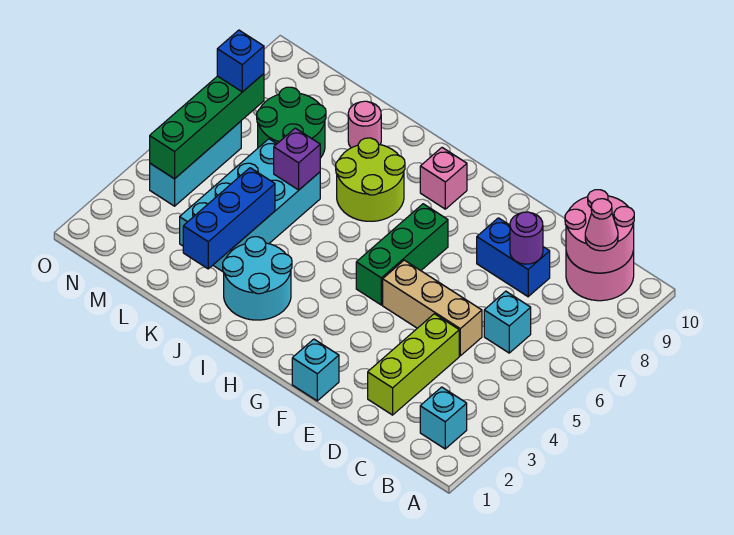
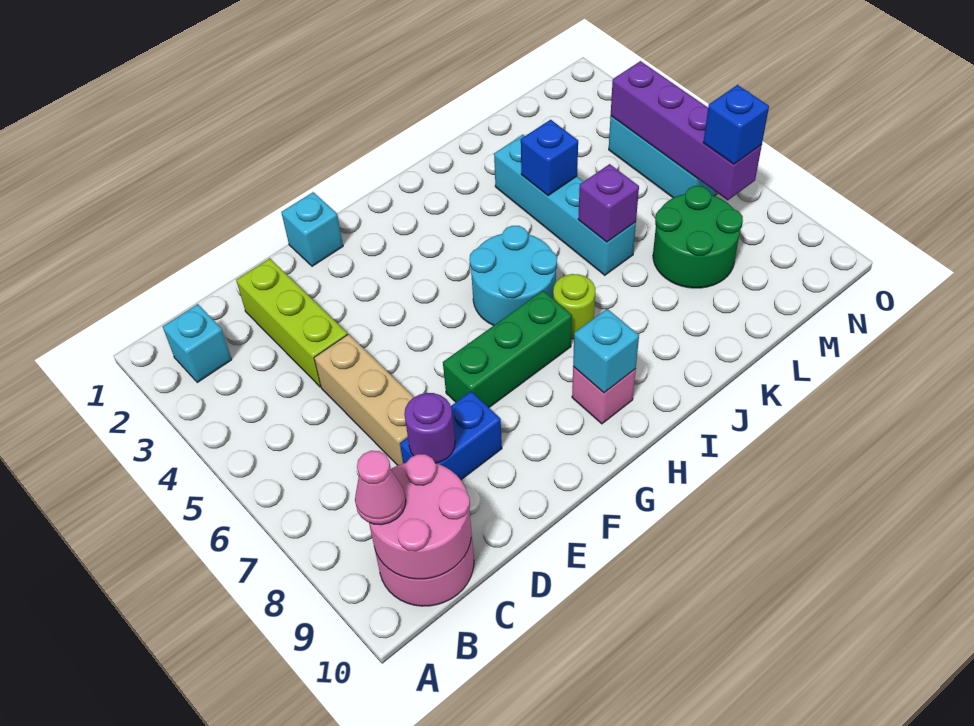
cyan brick C6 level 1 -> cyan brick H9 level 2
tan brick D5:F5 level 1 -> tan brick D5:D7 level 1
green brick G5:G7 level 1 -> green brick F7:H7 level 1
cyan round brick I2:J3 level 1 -> cyan round brick H5:I6 level 1
lime round brick I7:J8 level 1 -> lime round brick I7 level 1
blue brick K2:K4 level 2 -> blue brick K4 level 2
cyan brick K3:L6 level 1 -> cyan brick K3:K6 level 1
pink round brick K9 level 1 -> none
green brick N4:N7 level 2 -> purple brick N4:N7 level 2

